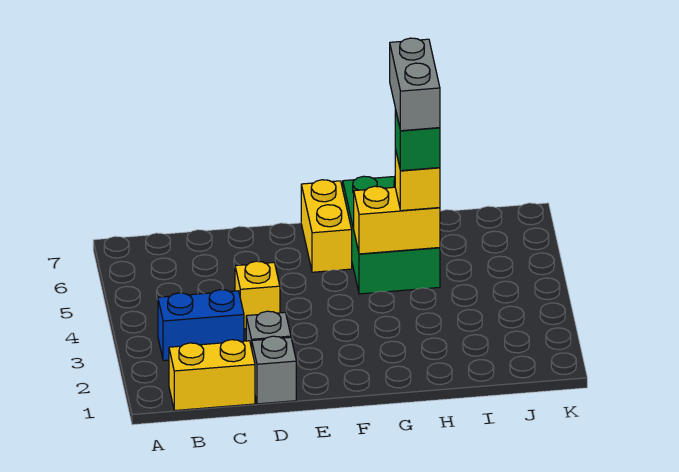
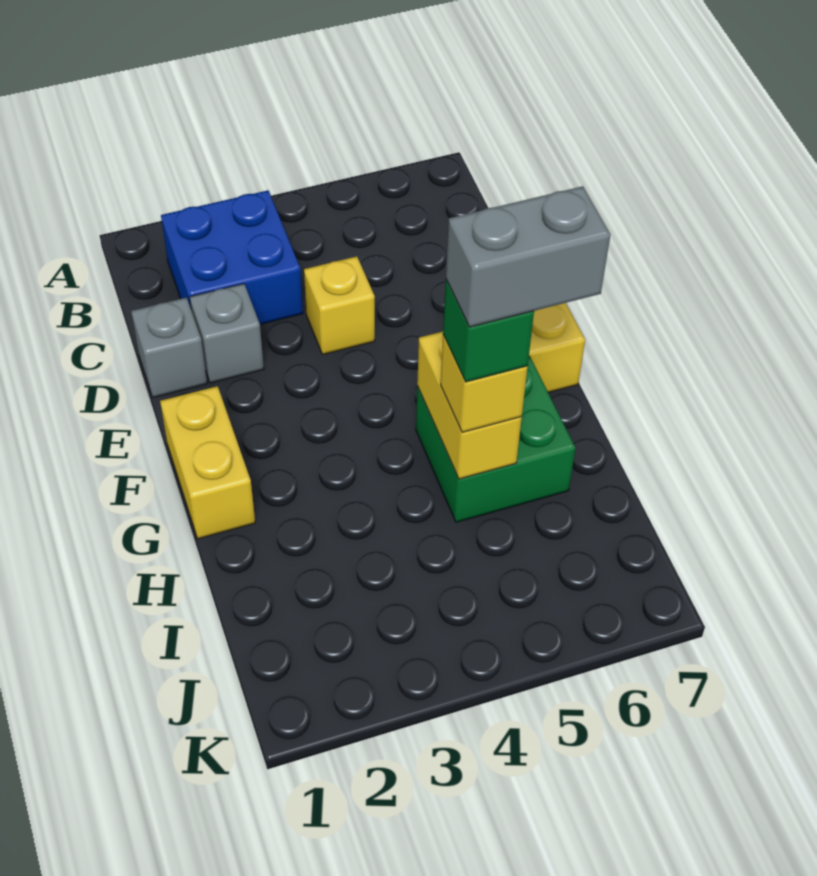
yellow brick B1:C1 level 1 -> yellow brick F1:G1 level 1
blue brick B3:C3 level 1 -> blue brick B2:C3 level 1
green brick G5:H7 level 1 -> green brick G5:H6 level 1

